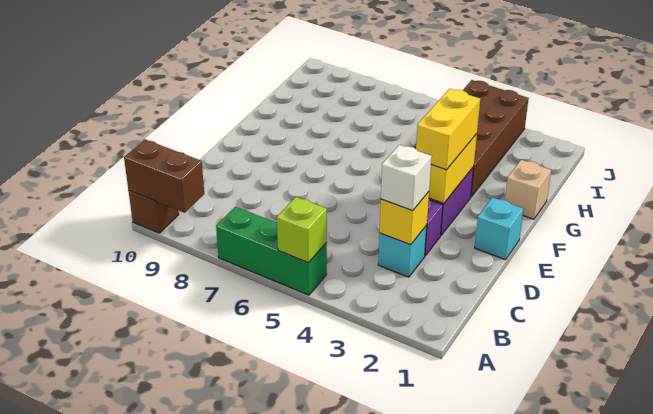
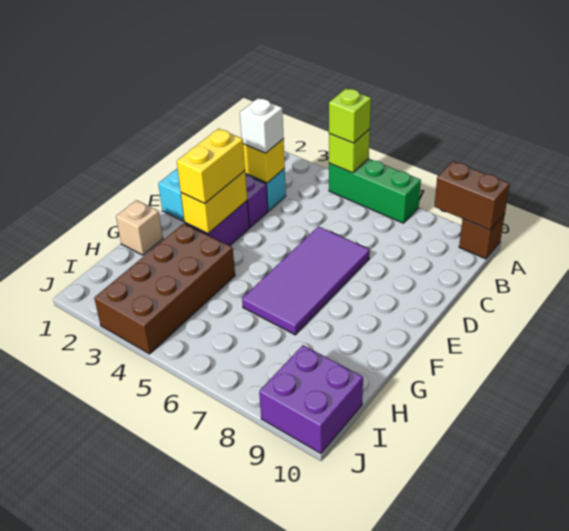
none -> lime brick A5 level 3
none -> purple tile D6:G7 level 1
none -> purple brick I9:J10 level 1

